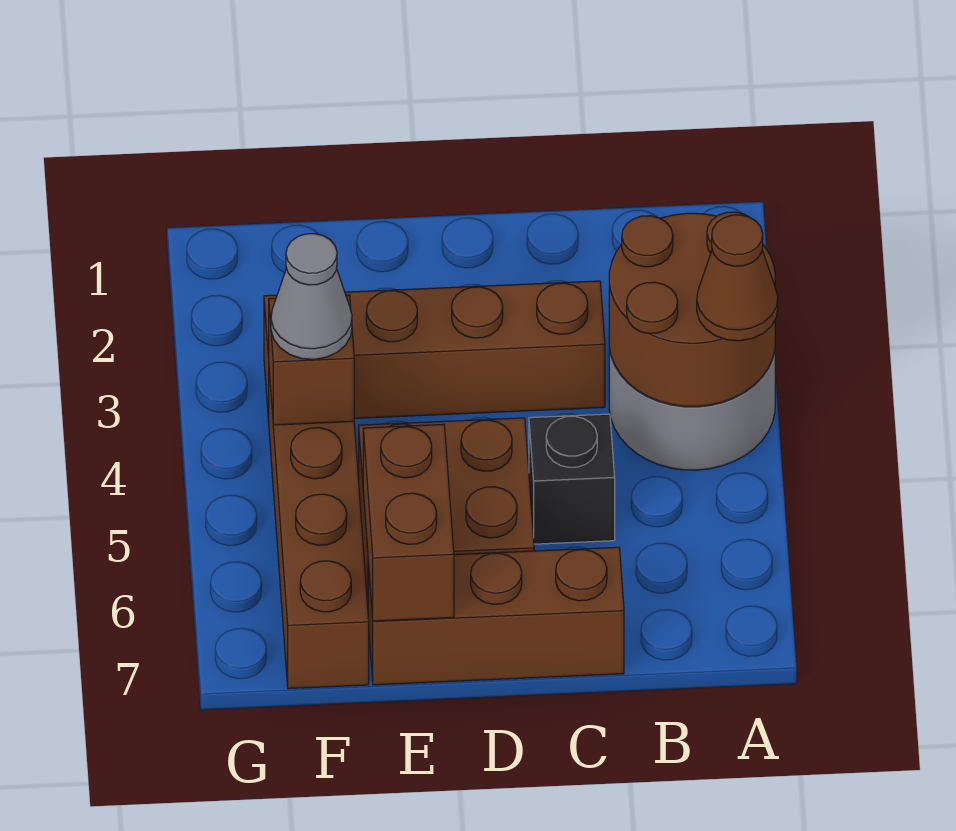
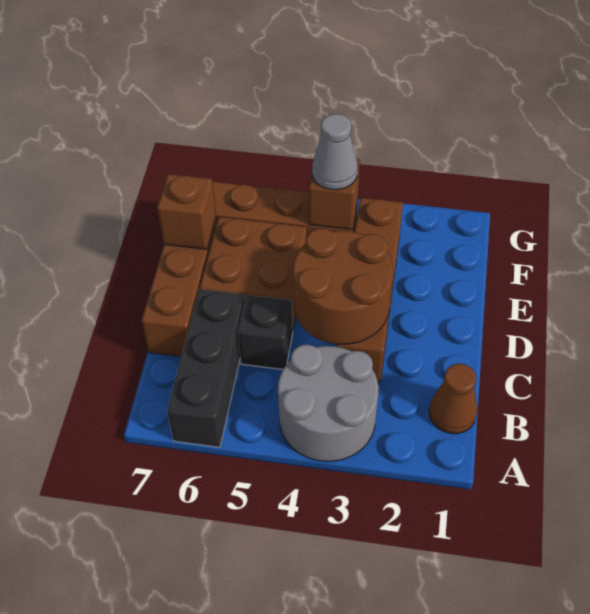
brown round brick A3:B4 level 2 -> brown round brick C3:D4 level 2
brown cone A4 level 3 -> brown cone B1 level 1
none -> black brick A6:C6 level 1
brown brick E6:E7 level 2 -> brown brick E7 level 2

